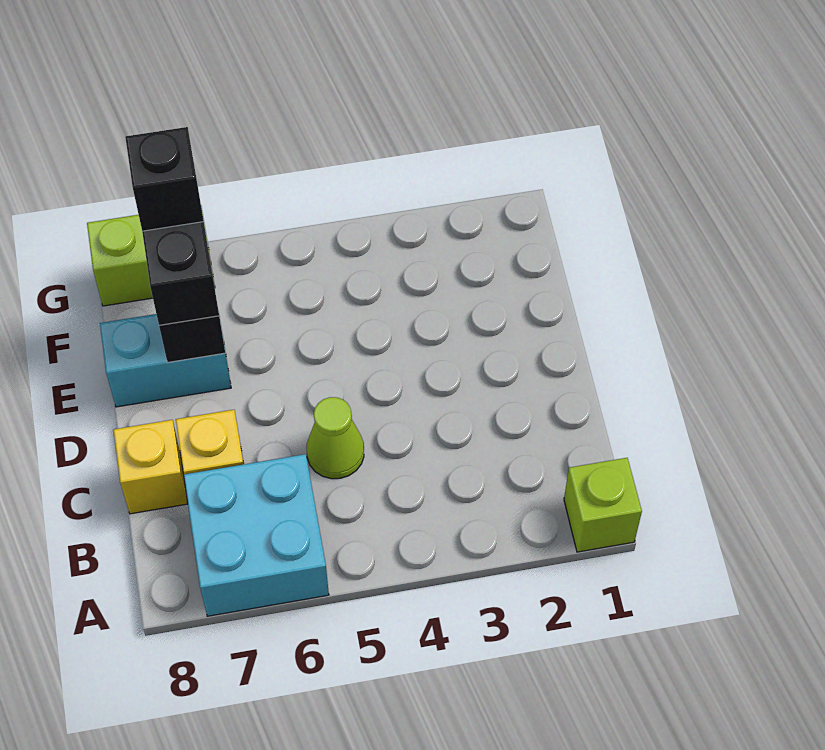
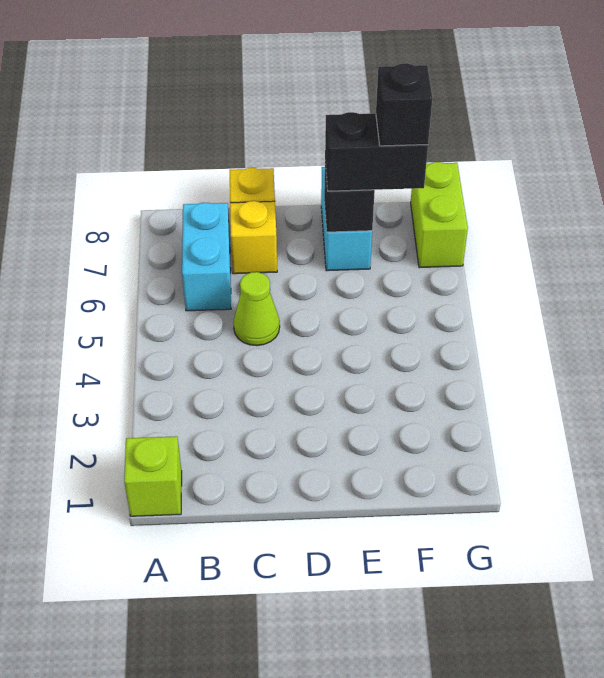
cyan brick A6:B7 level 1 -> cyan brick B6:B7 level 1

